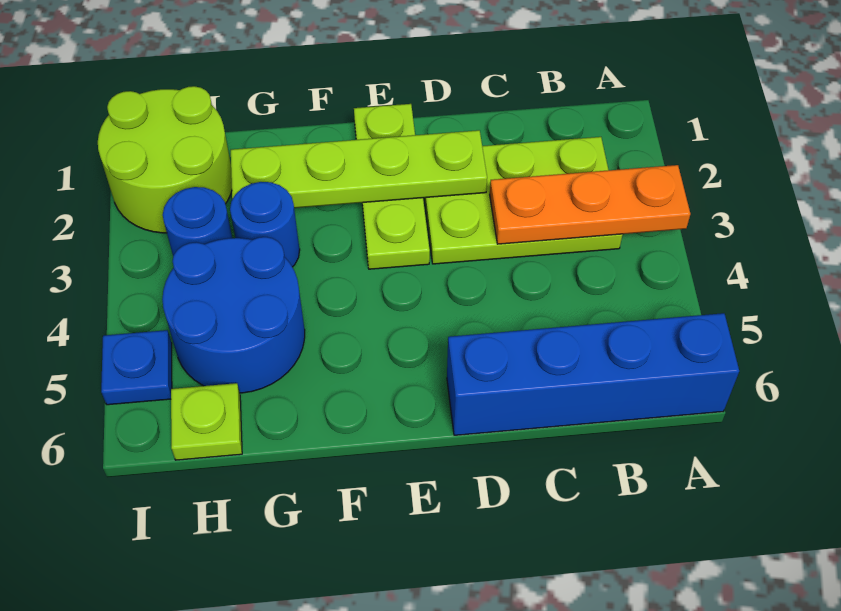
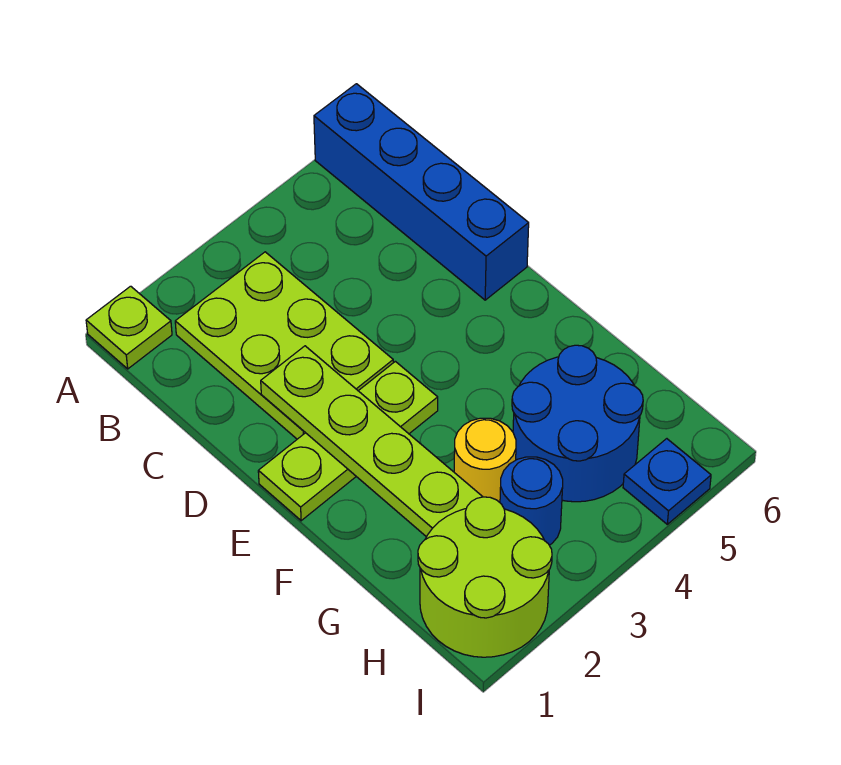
orange plate A3:C3 level 2 -> none
blue round brick G3 level 1 -> yellow round brick G3 level 1
lime plate H6 level 1 -> lime plate A1 level 1

